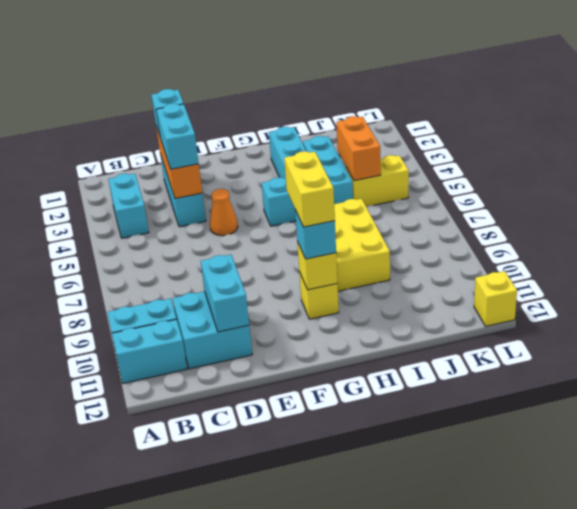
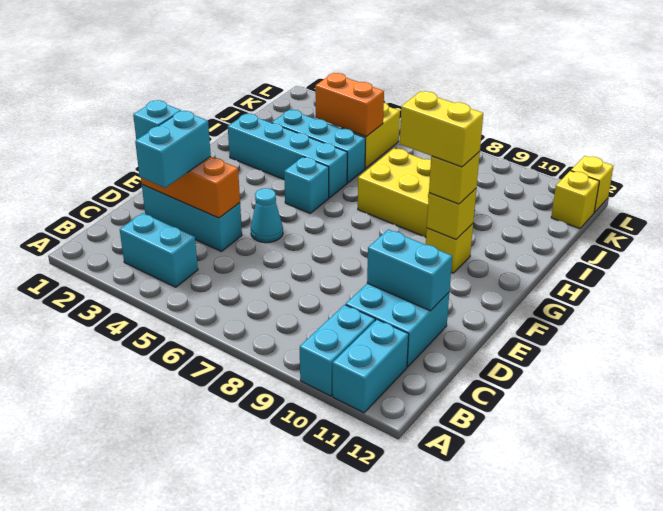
cyan brick D3:D4 level 3 -> cyan brick C3:D3 level 3
orange cone E5 level 1 -> cyan cone E5 level 1
cyan brick G10 level 3 -> yellow brick G10 level 3
none -> yellow brick K12 level 1

